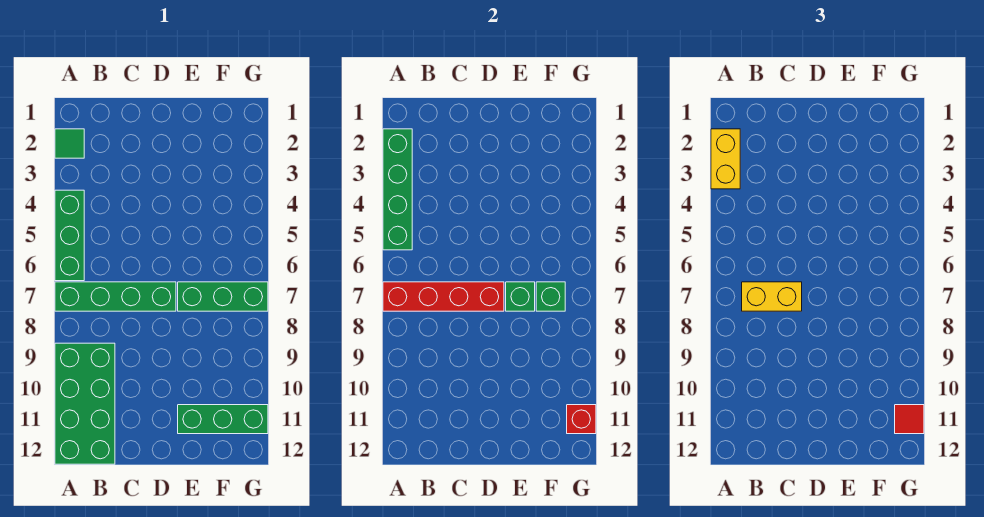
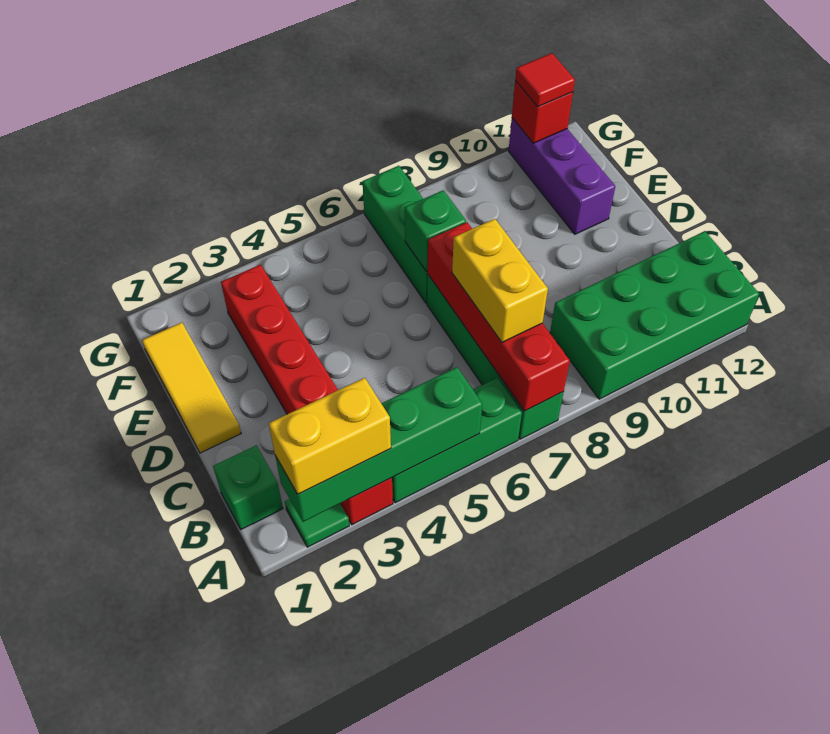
none -> red brick A3:F3 level 1
none -> yellow tile D1:F1 level 1
green brick E11:G11 level 1 -> purple brick E11:G11 level 1
green brick F7 level 2 -> green brick B1 level 1

